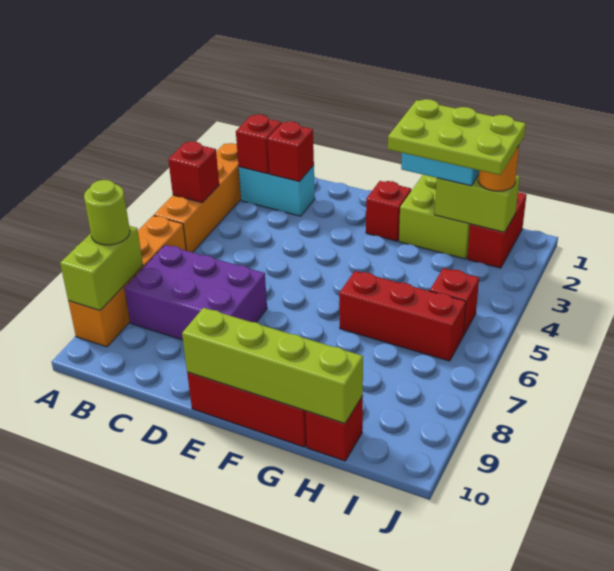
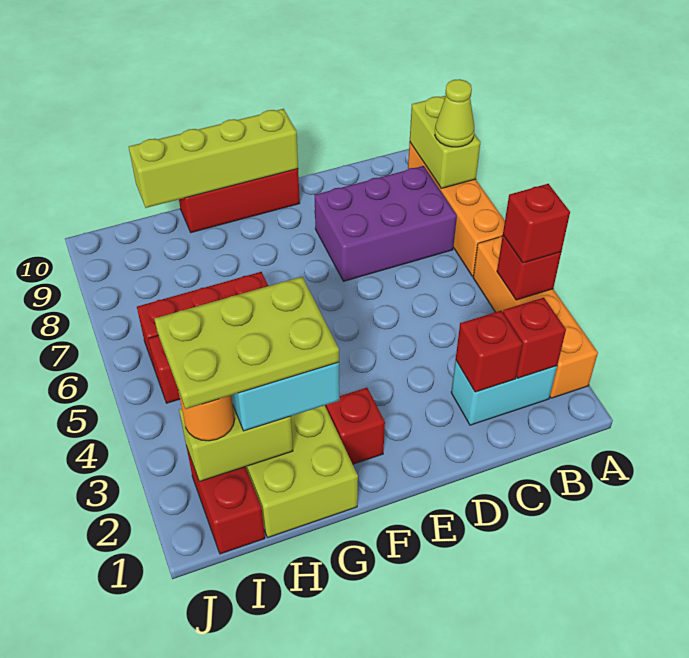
lime round brick A8 level 3 -> lime cone A8 level 3
red brick H10 level 1 -> red brick A4 level 3

